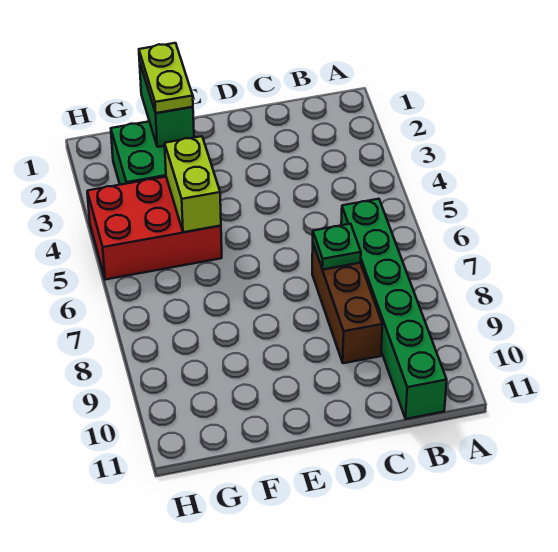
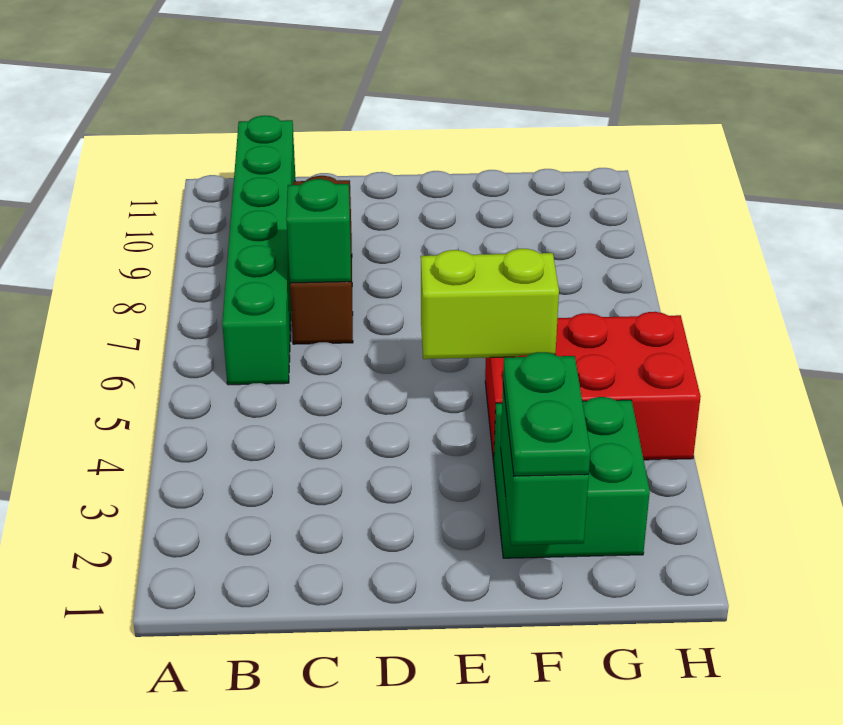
green plate C7 level 2 -> green brick C7 level 2
lime plate F1:F2 level 3 -> green plate F1:F2 level 3
lime brick F4:F5 level 2 -> lime brick E5:F5 level 2

